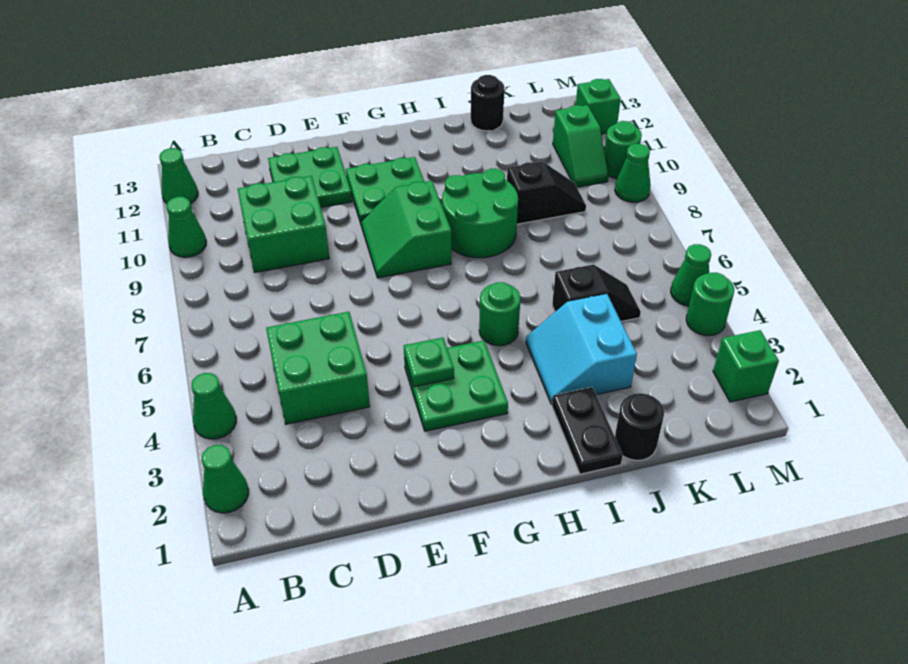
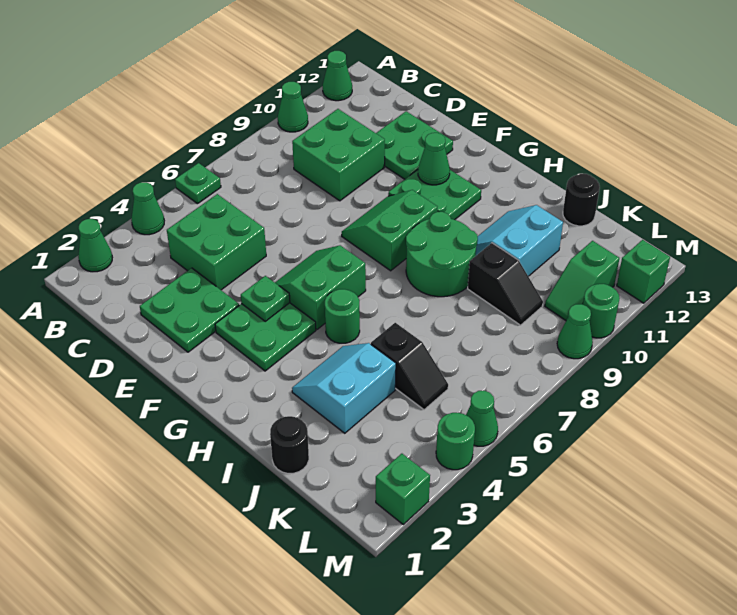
none -> green plate A6 level 1
none -> green plate D2:E3 level 1
none -> green slope F5:G6 level 1 top G
none -> green cone F11 level 2
black plate I1:I2 level 1 -> none
none -> cyan slope I10:J11 level 1 top J

